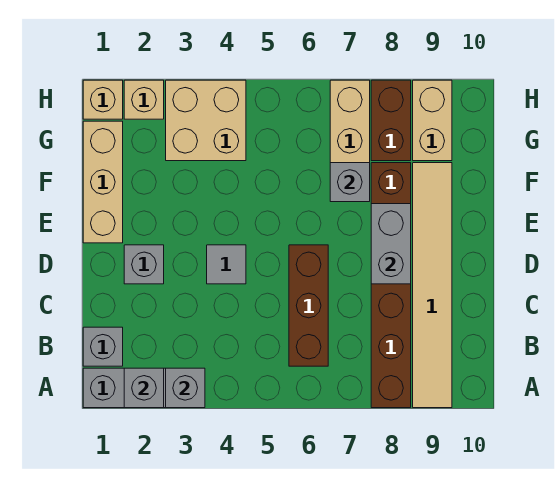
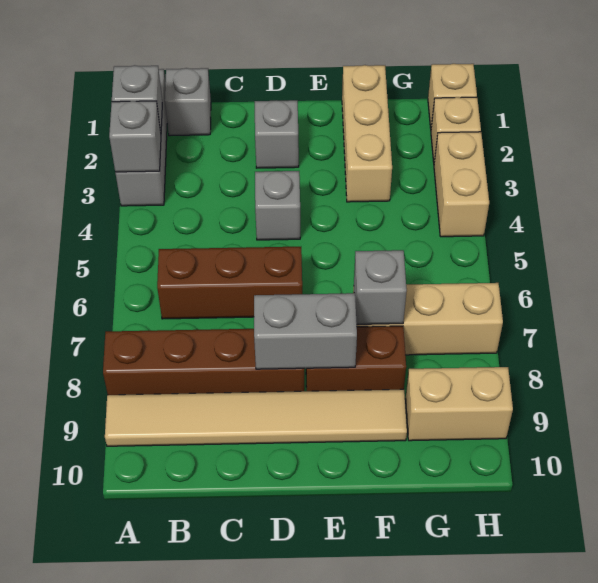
grey tile D4 level 1 -> grey brick D4 level 1
tan brick E1:G1 level 1 -> tan brick F1:F3 level 1
tan brick G3:H4 level 1 -> tan brick H3:H4 level 1
brown brick G8:H8 level 1 -> none

